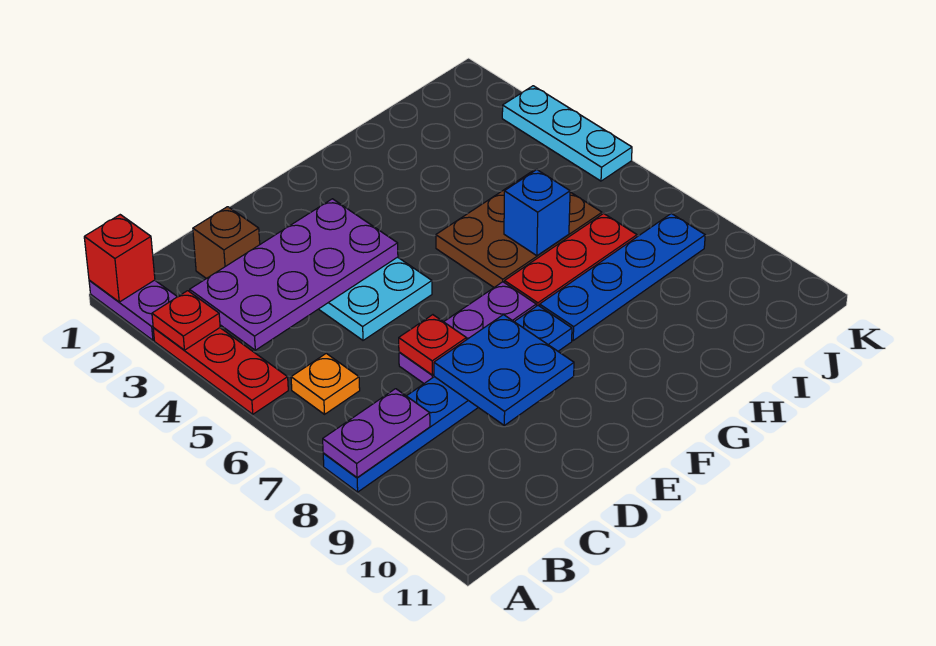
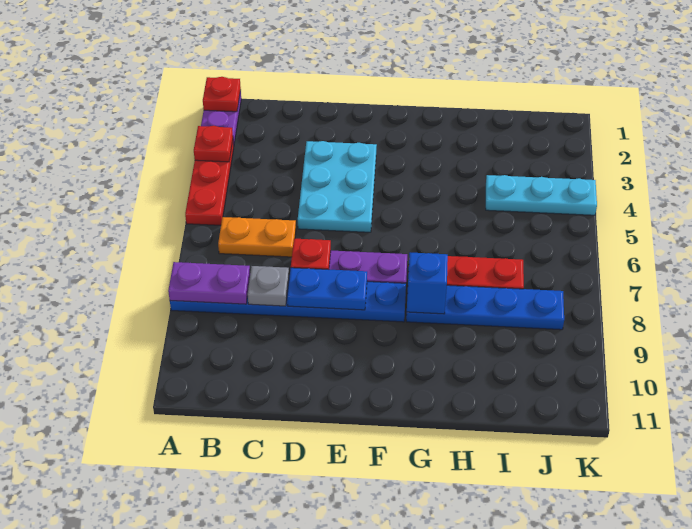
red brick A1 level 2 -> red plate A1 level 2
purple plate B3:E4 level 2 -> none
orange plate B6 level 1 -> orange plate B6:C6 level 1
brown brick C2 level 1 -> none
none -> grey plate C8 level 2
blue plate D8:E9 level 2 -> blue plate D8:E8 level 2
brown plate G5:I6 level 1 -> none
blue brick H6 level 2 -> blue brick G8 level 2
cyan plate K3:K5 level 1 -> cyan plate I4:K4 level 1

